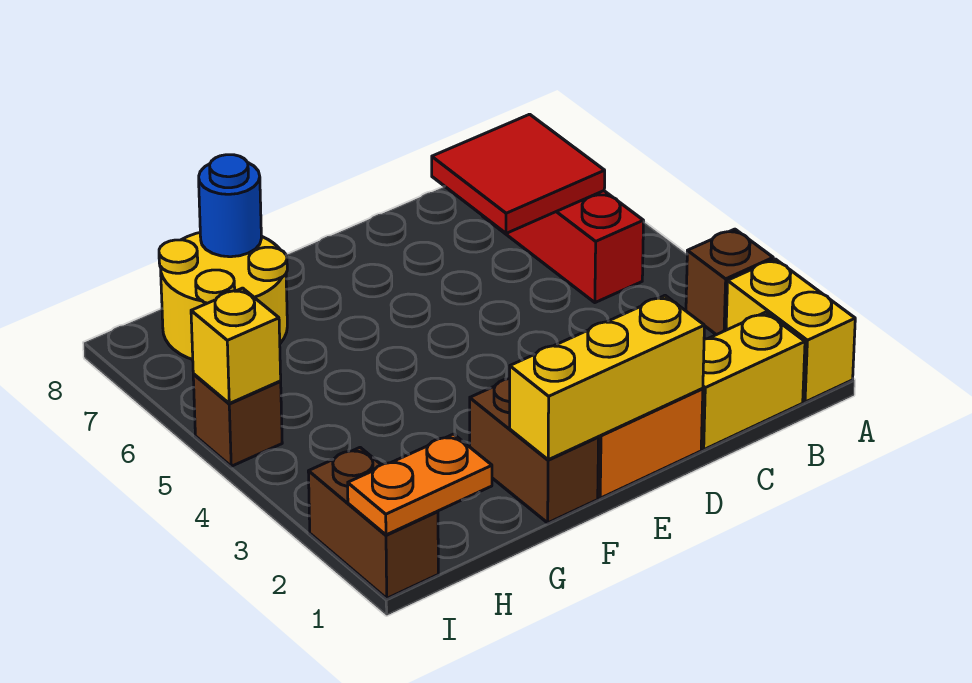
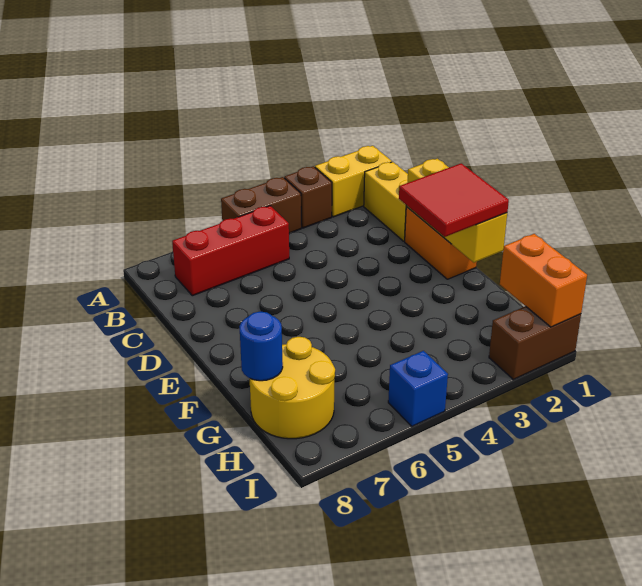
red tile B6:C7 level 2 -> red tile E1:F2 level 3
brown brick F1:F2 level 1 -> brown brick A4:A5 level 1
orange plate H1:I1 level 2 -> orange brick H1:I1 level 2
brown brick I5 level 1 -> blue brick I5 level 1
yellow brick I5 level 2 -> none

